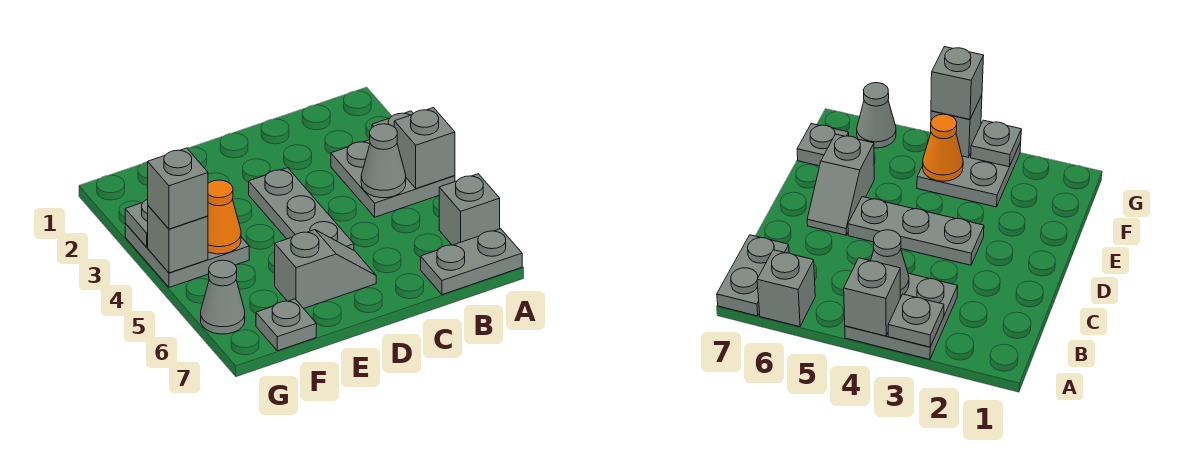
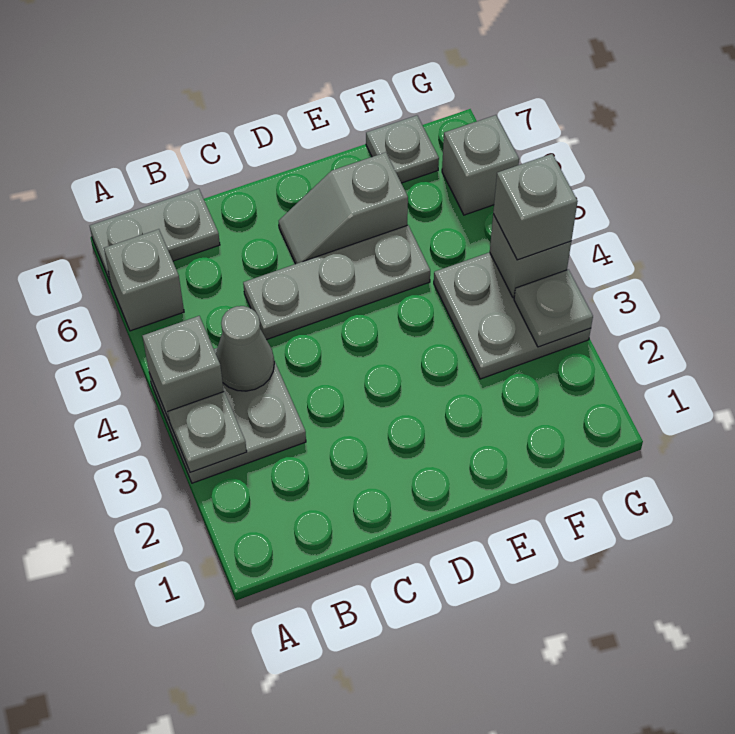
grey plate D3:D5 level 1 -> grey plate C5:E5 level 1
orange cone F4 level 2 -> none
grey cone G6 level 1 -> grey brick G6 level 1

